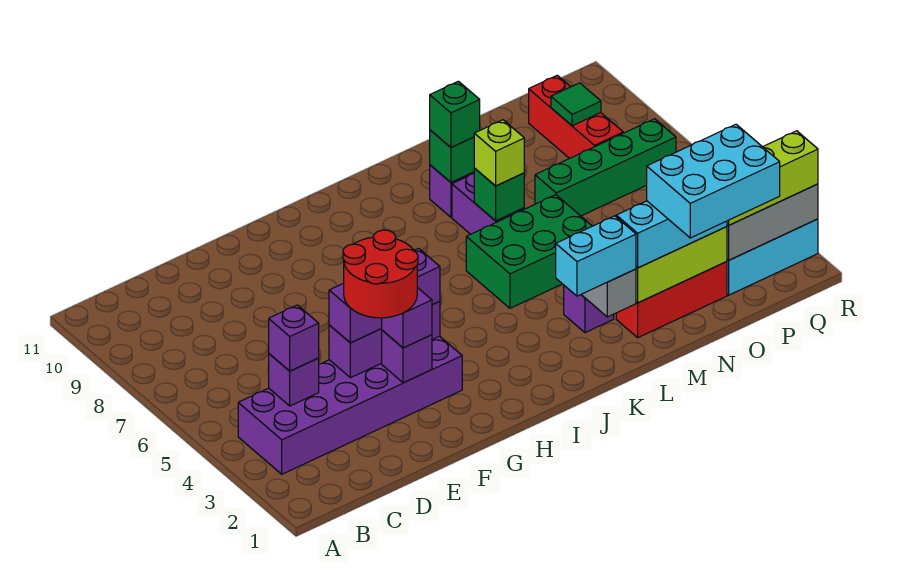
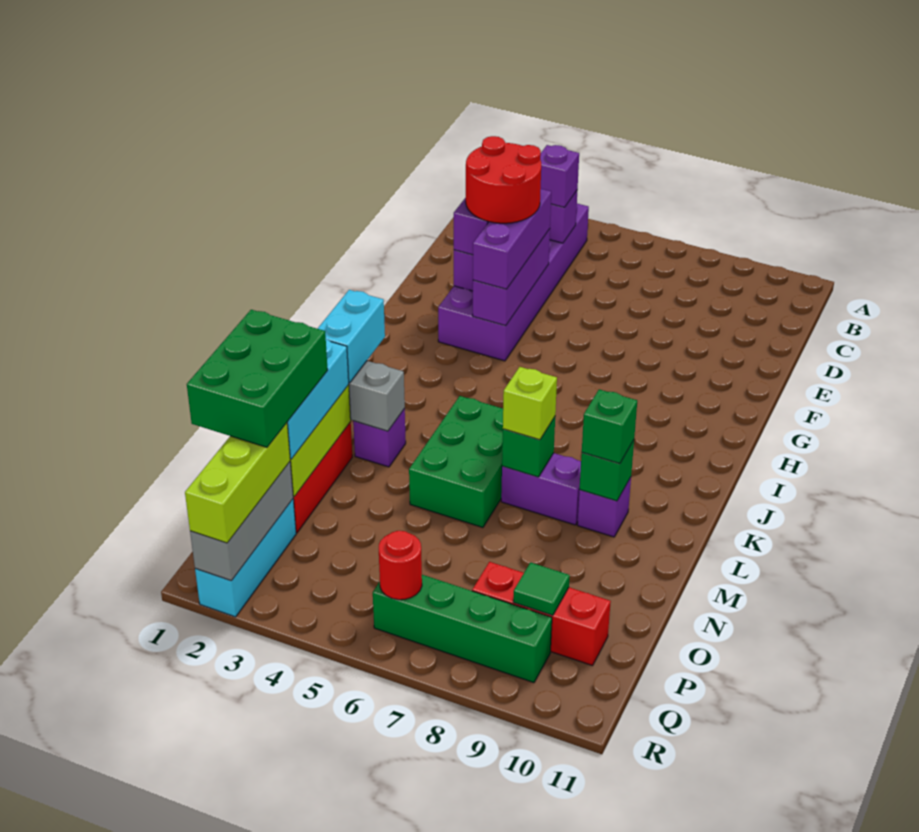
cyan brick N1:P2 level 4 -> green brick N1:P2 level 4
green brick N7:Q7 level 1 -> green brick Q6:Q9 level 1
none -> red round brick Q6 level 2

